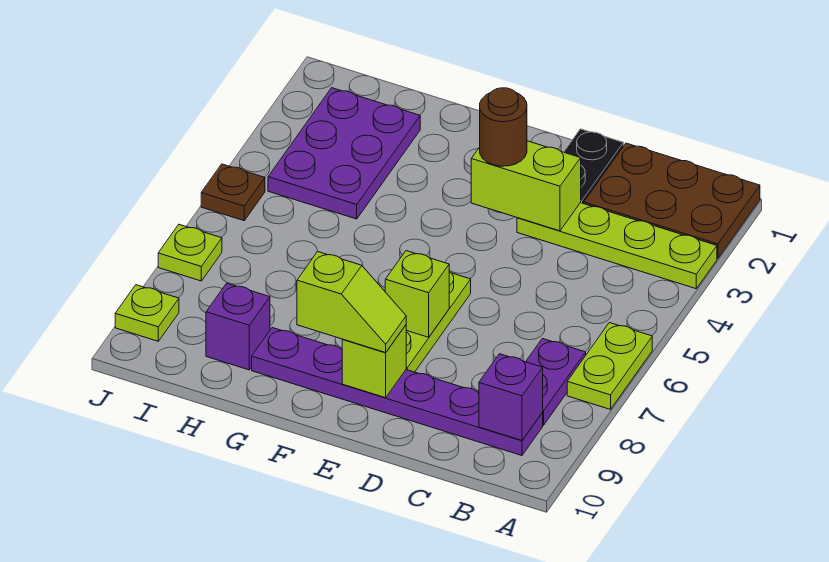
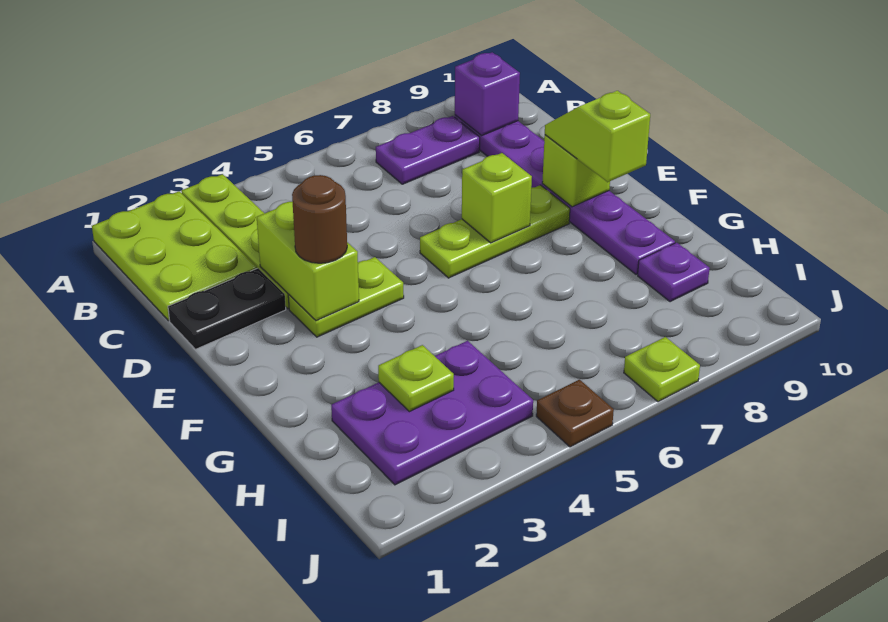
brown plate A1:C2 level 1 -> lime plate A1:C2 level 1
lime plate A6:A7 level 1 -> lime plate E3:E4 level 1
purple brick H9 level 1 -> purple plate H9 level 1
lime plate J9 level 1 -> lime plate H3 level 2

